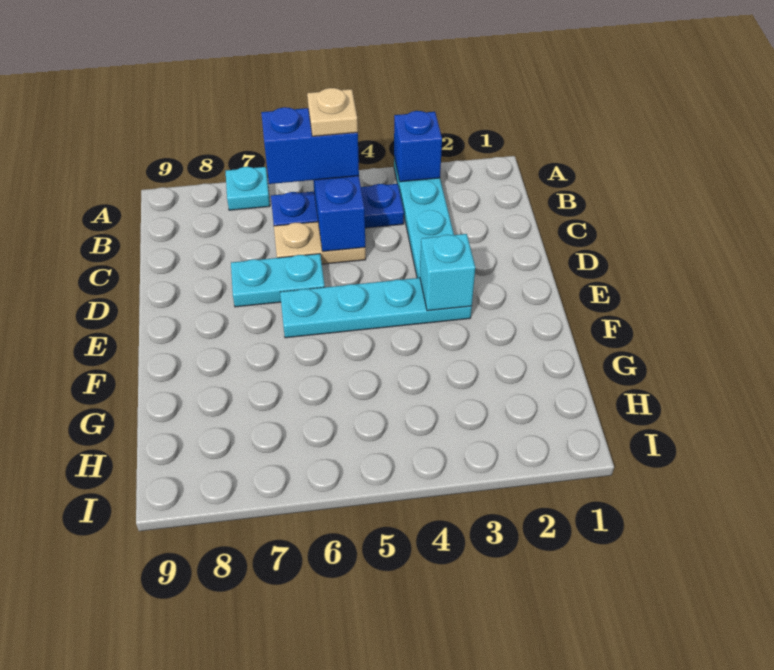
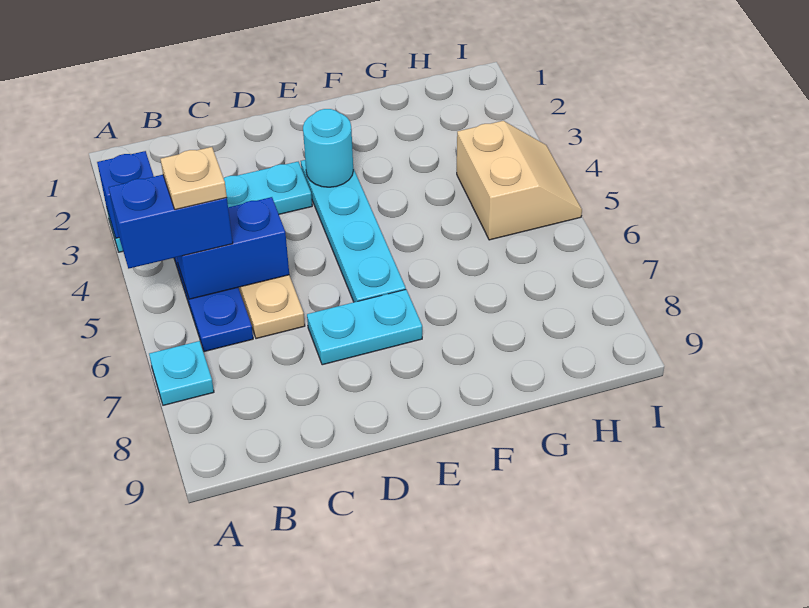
blue brick B5:B6 level 3 -> blue brick A5:B5 level 3
cyan plate D6:D7 level 1 -> cyan plate D7:E7 level 1
cyan brick E3 level 2 -> cyan round brick E3 level 2
none -> tan slope H4:I5 level 1 top H

